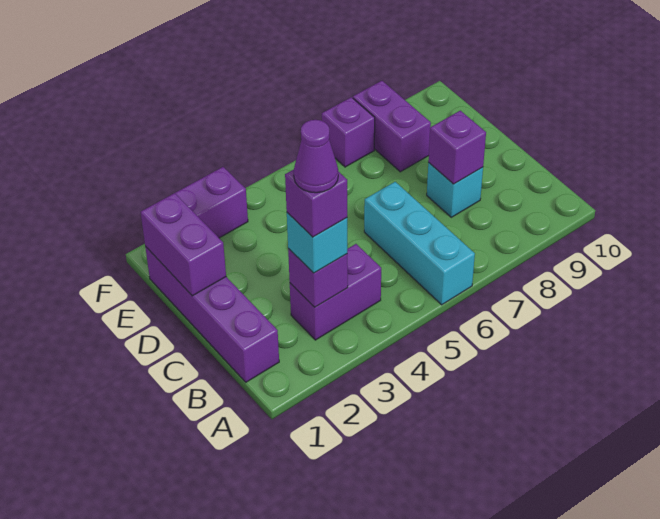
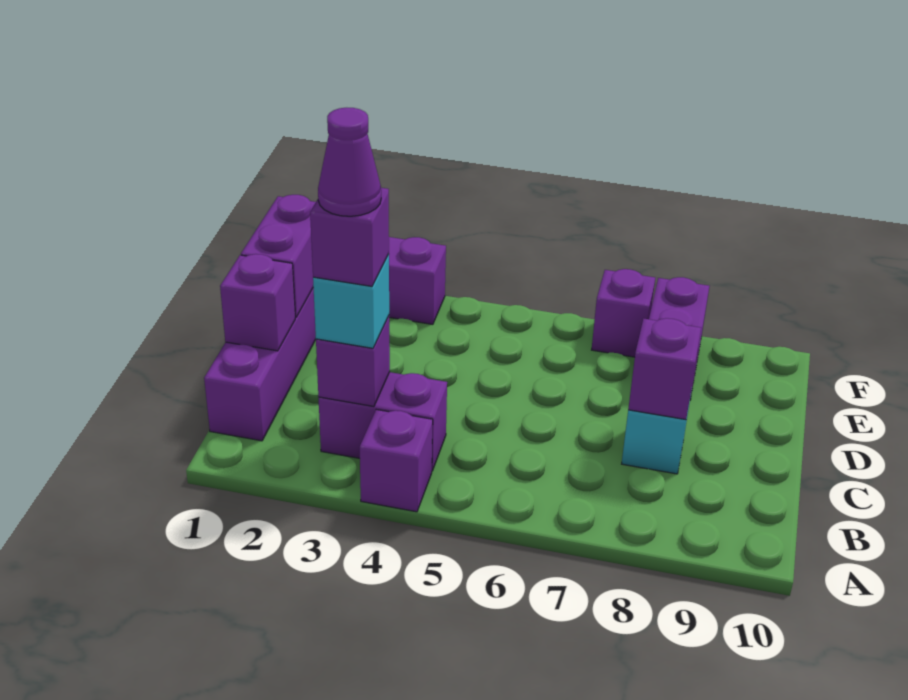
none -> purple brick A4 level 1
cyan brick A6:C6 level 1 -> none
none -> purple brick C1 level 2

